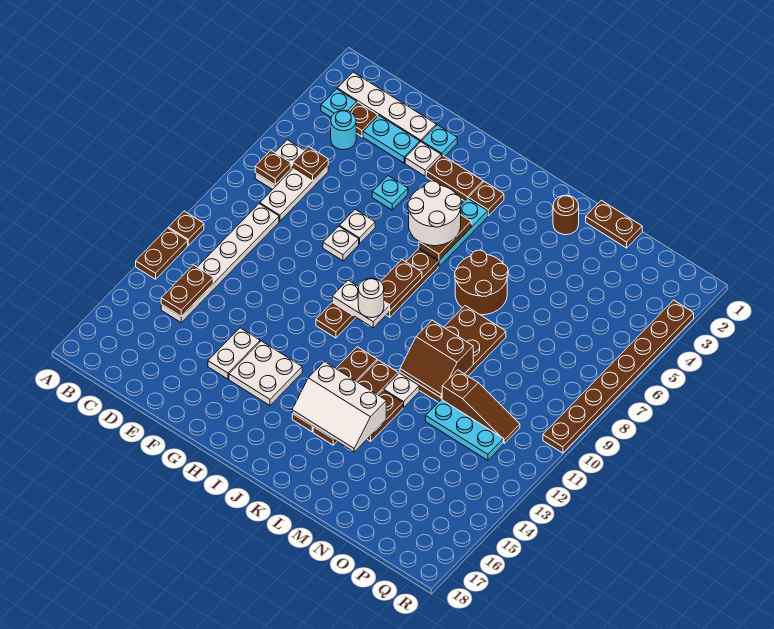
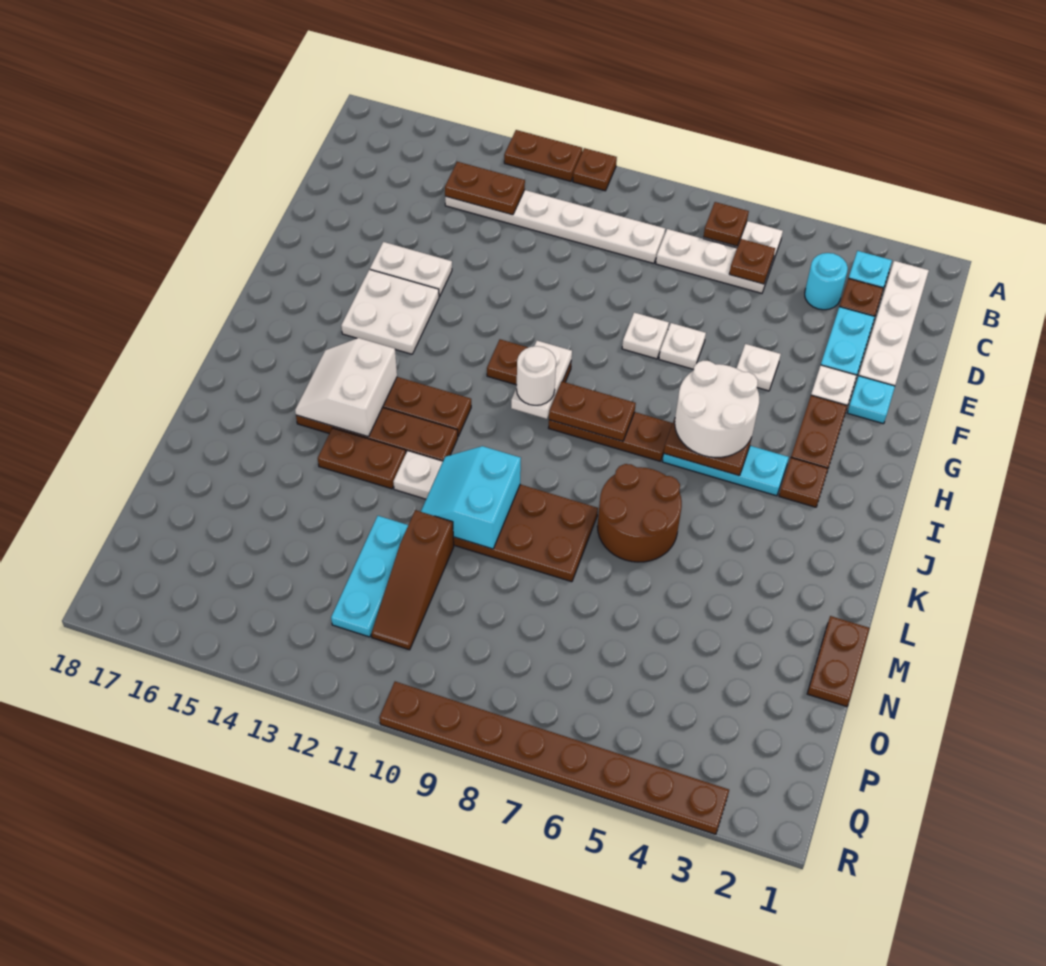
cyan plate F5 level 1 -> white plate F5 level 1
white slope J14:L15 level 2 top 14 -> white slope J14:K15 level 2 top 14
brown round brick L2 level 1 -> none
brown slope L10:M11 level 2 top 10 -> cyan slope L10:M11 level 2 top 10

